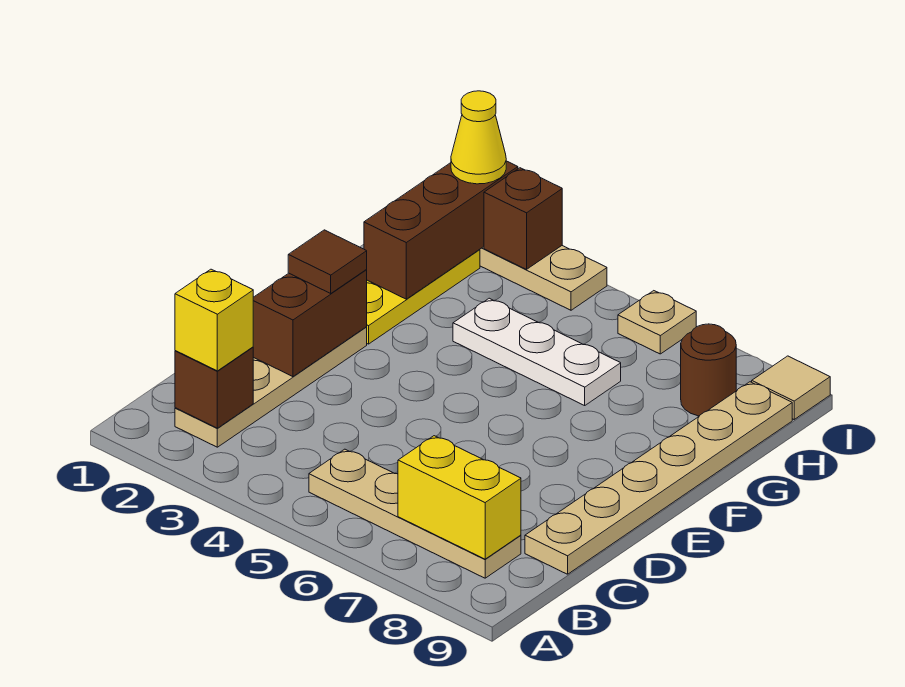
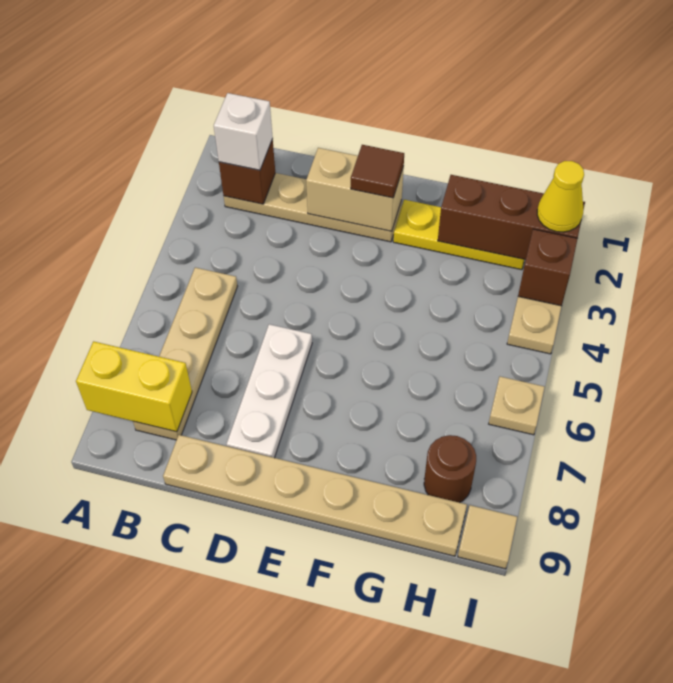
yellow brick B2 level 3 -> white brick B2 level 3
yellow brick B7:B8 level 2 -> yellow brick A8:B8 level 2
brown brick D2:E2 level 2 -> tan brick D2:E2 level 2
white plate G4:G6 level 1 -> white plate D6:D8 level 1

